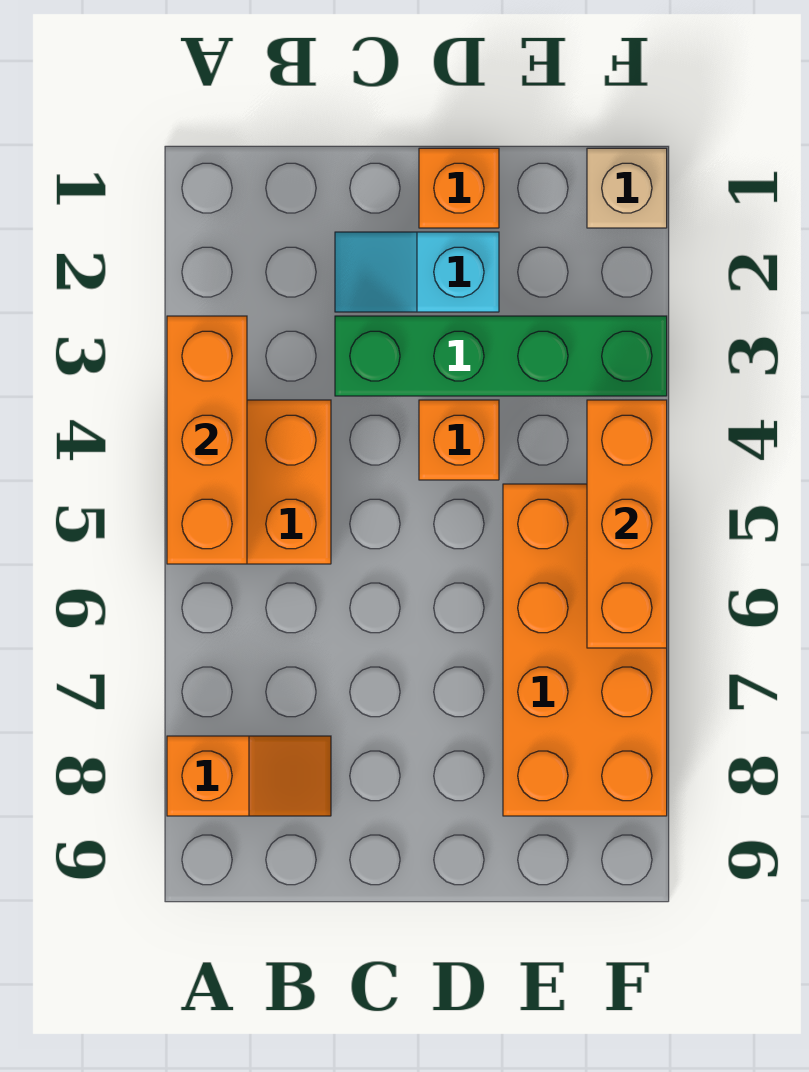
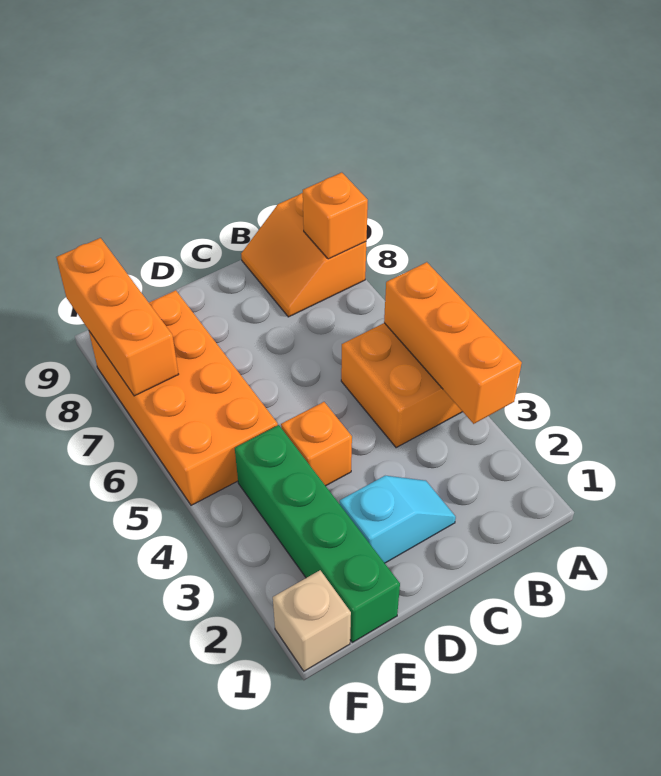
orange slope A8:B8 level 1 top A -> orange slope A8:B9 level 1 top A
green brick C3:F3 level 1 -> green brick E1:E4 level 1
orange brick D1 level 1 -> orange brick A8 level 2
orange brick F4:F6 level 2 -> orange brick F7:F9 level 2

